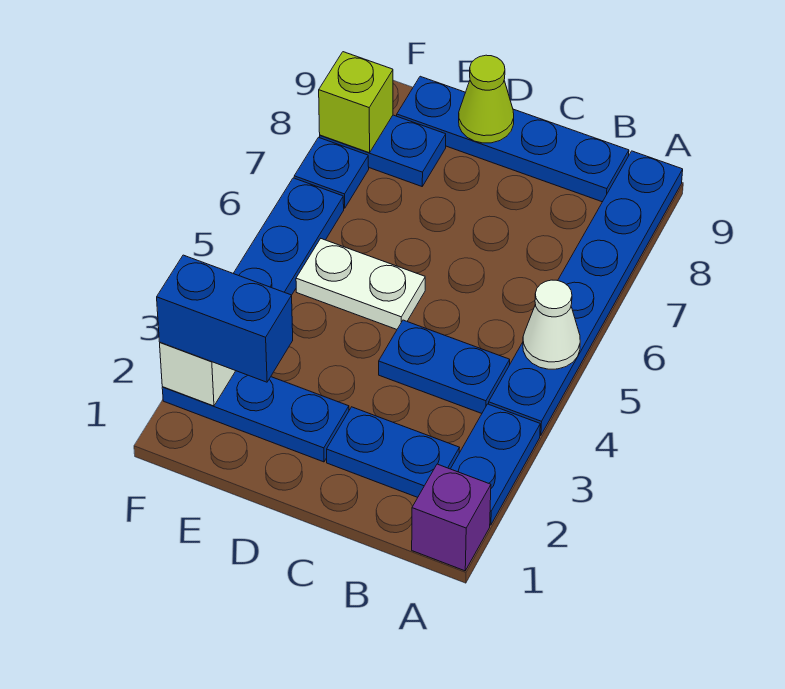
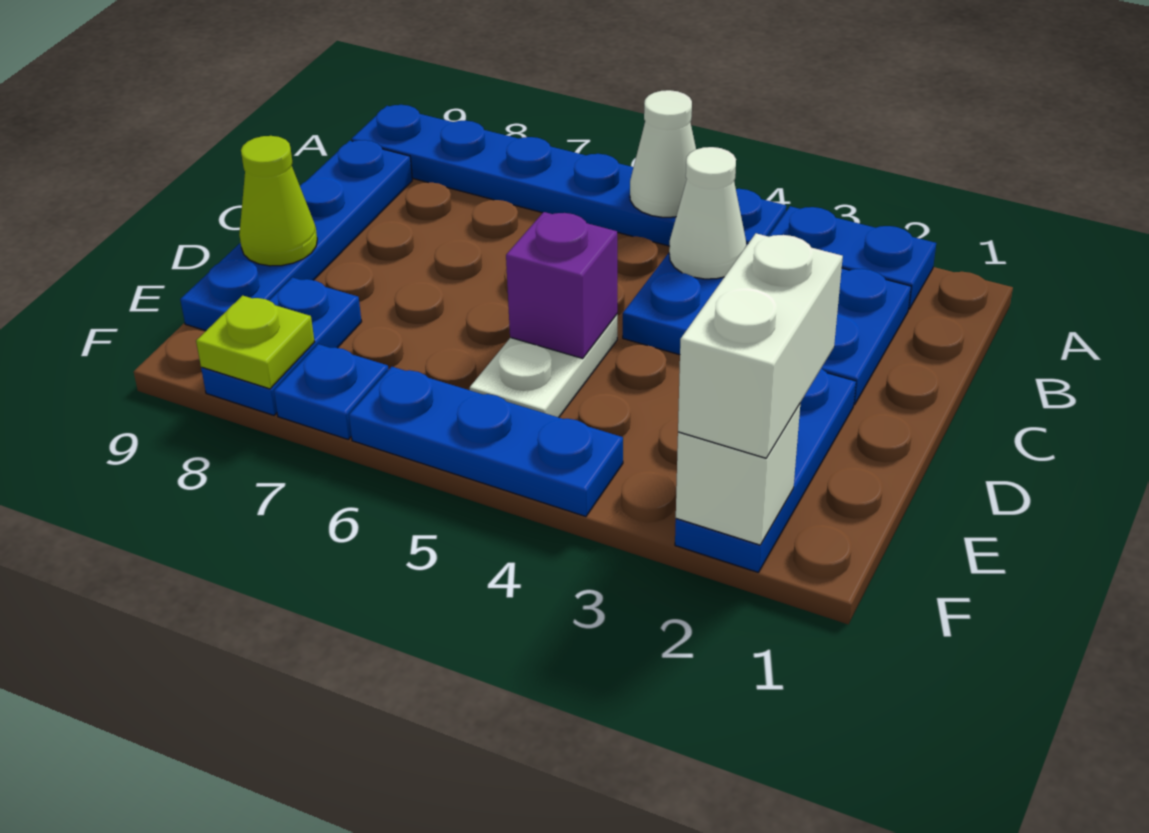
purple brick A1 level 1 -> purple brick D5 level 2
none -> white cone B4 level 2
blue brick E2:F2 level 3 -> white brick E2:F2 level 3
lime brick F8 level 2 -> lime plate F8 level 2

